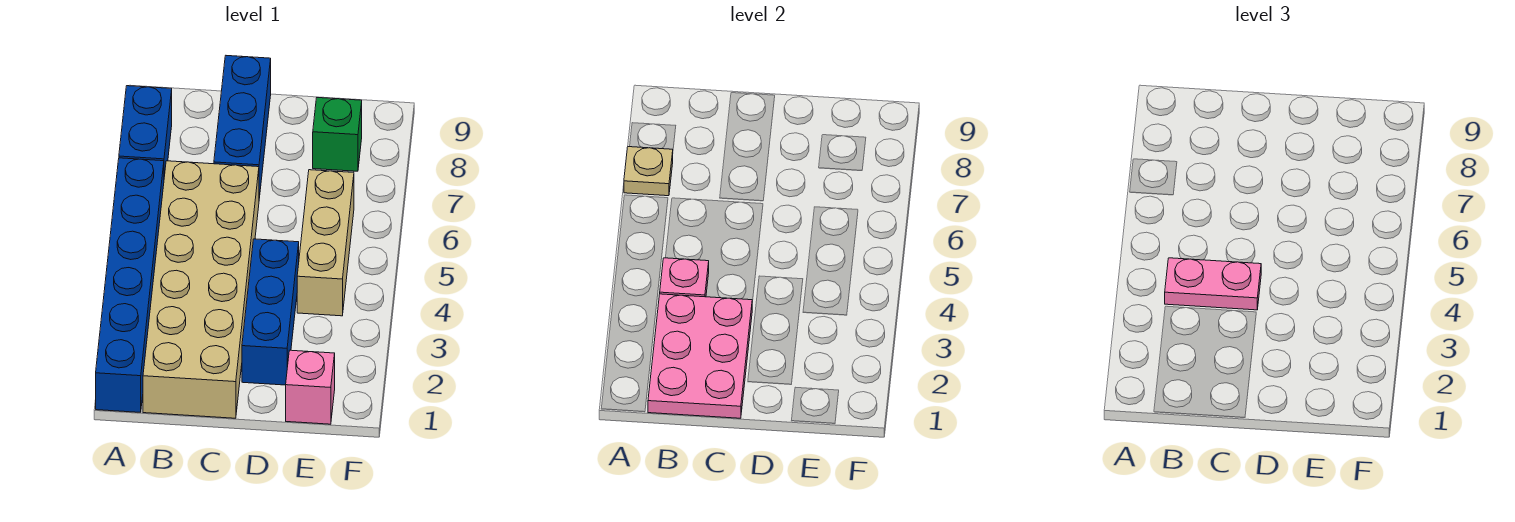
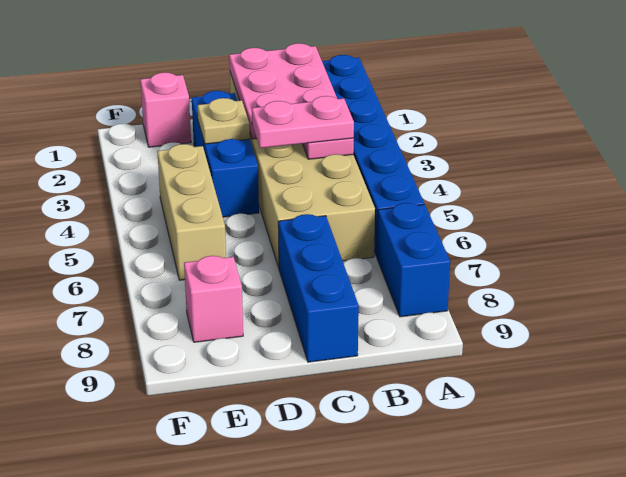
tan plate A7 level 2 -> tan plate D3 level 2
green brick E8 level 1 -> pink brick E8 level 1

